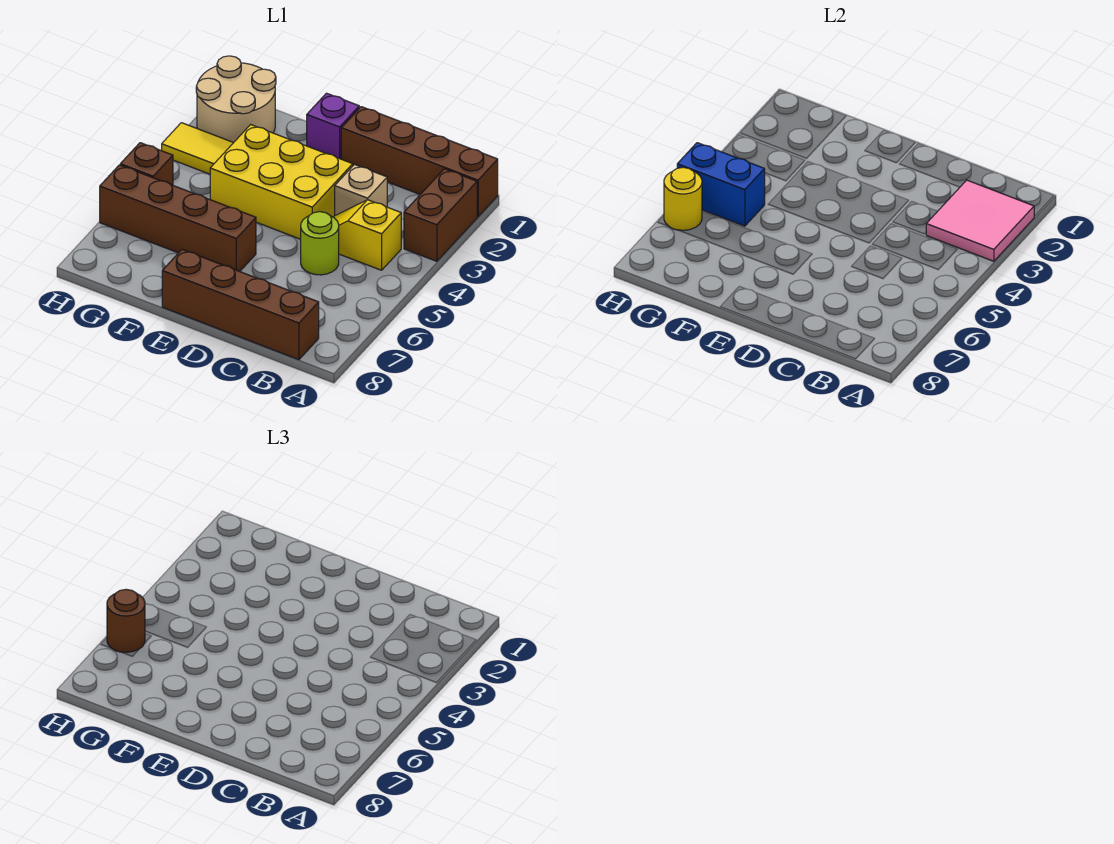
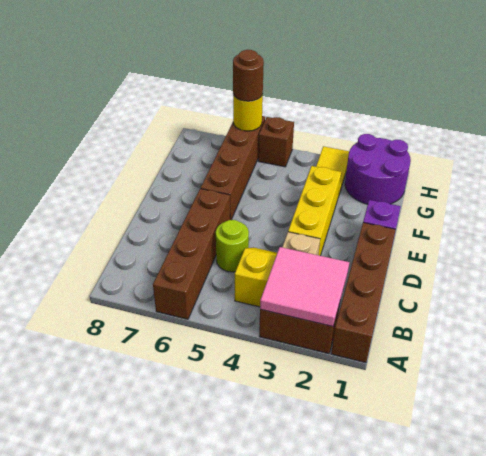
brown brick B8:E8 level 1 -> brown brick A6:D6 level 1
yellow brick D3:F4 level 1 -> yellow brick D3:F3 level 1
tan round brick G1:H2 level 1 -> purple round brick G1:H2 level 1
blue brick G5:H5 level 2 -> none

